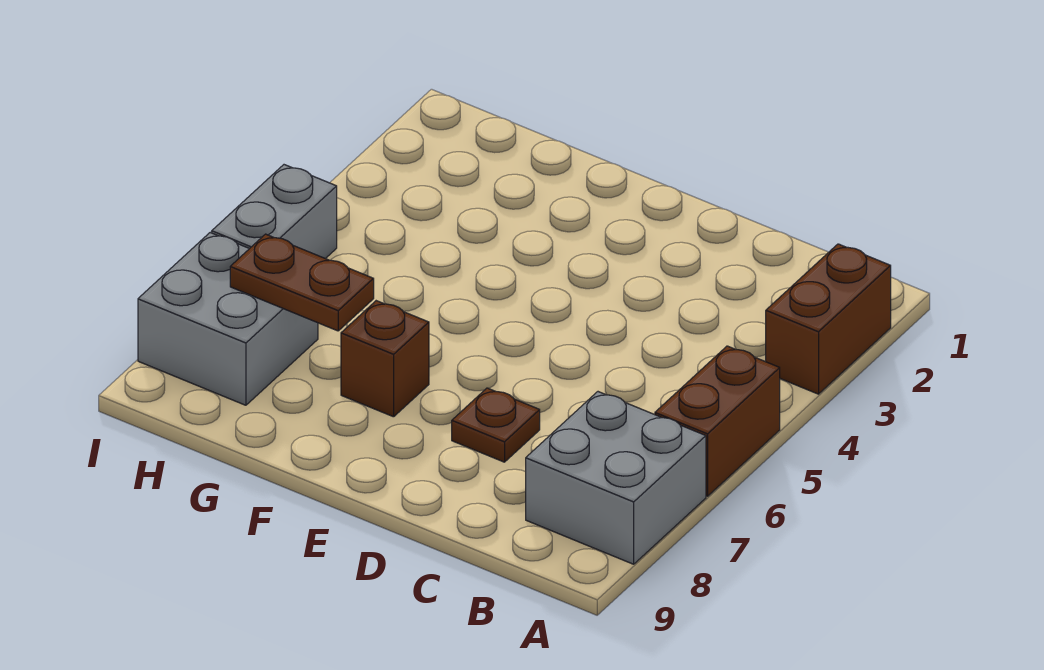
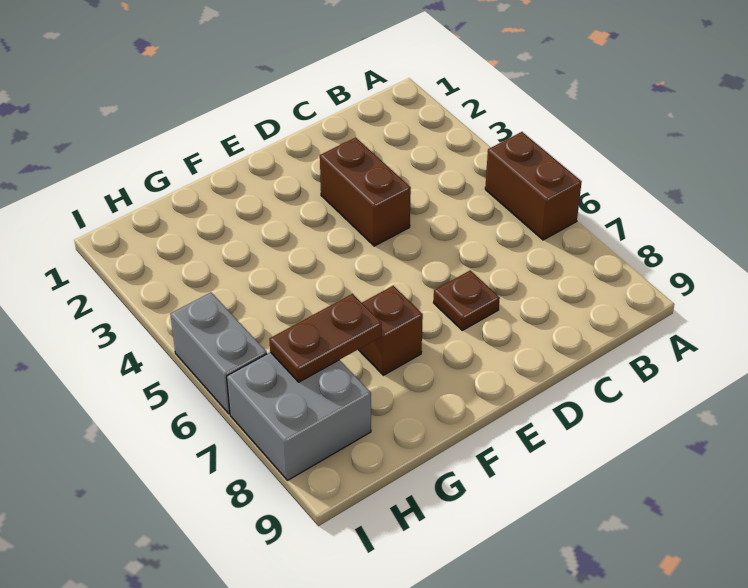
brown brick A2:A3 level 1 -> brown brick D3:D4 level 1
grey brick A7:B8 level 1 -> none

